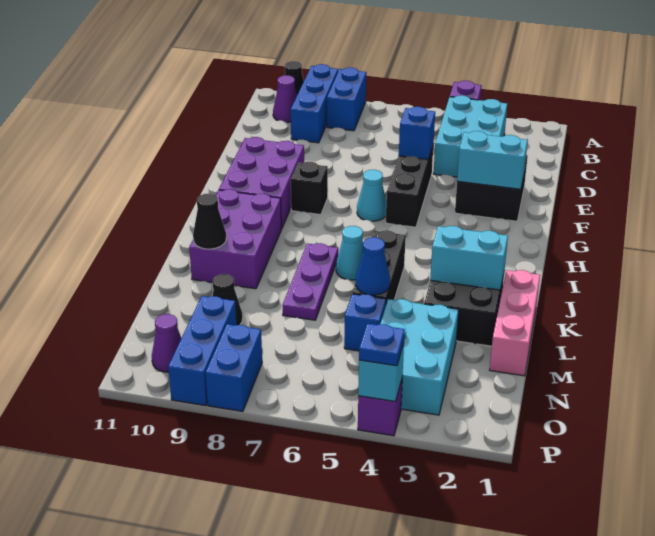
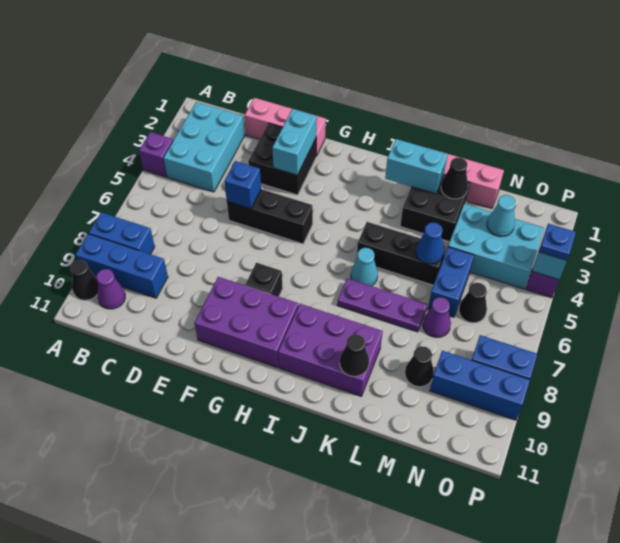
cyan brick B3:D4 level 1 -> cyan brick B2:C4 level 1
none -> pink brick D1:F1 level 1
cyan cone G6 level 1 -> cyan cone N3 level 2
cyan brick K2:K3 level 2 -> cyan brick J2:K2 level 2
none -> black cone L2 level 2
blue brick M5 level 1 -> blue brick M5:M6 level 1
none -> black cone N6 level 1
purple cone O10 level 1 -> purple cone M7 level 1

